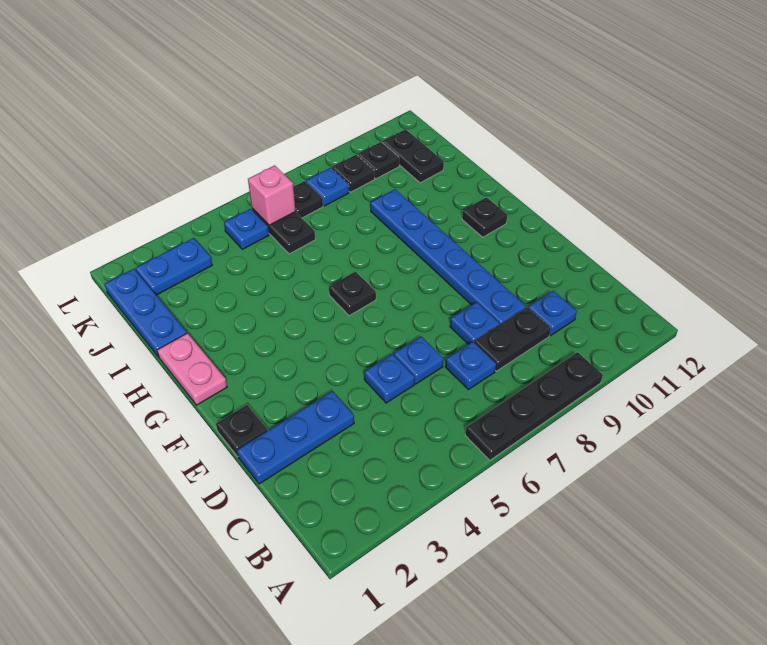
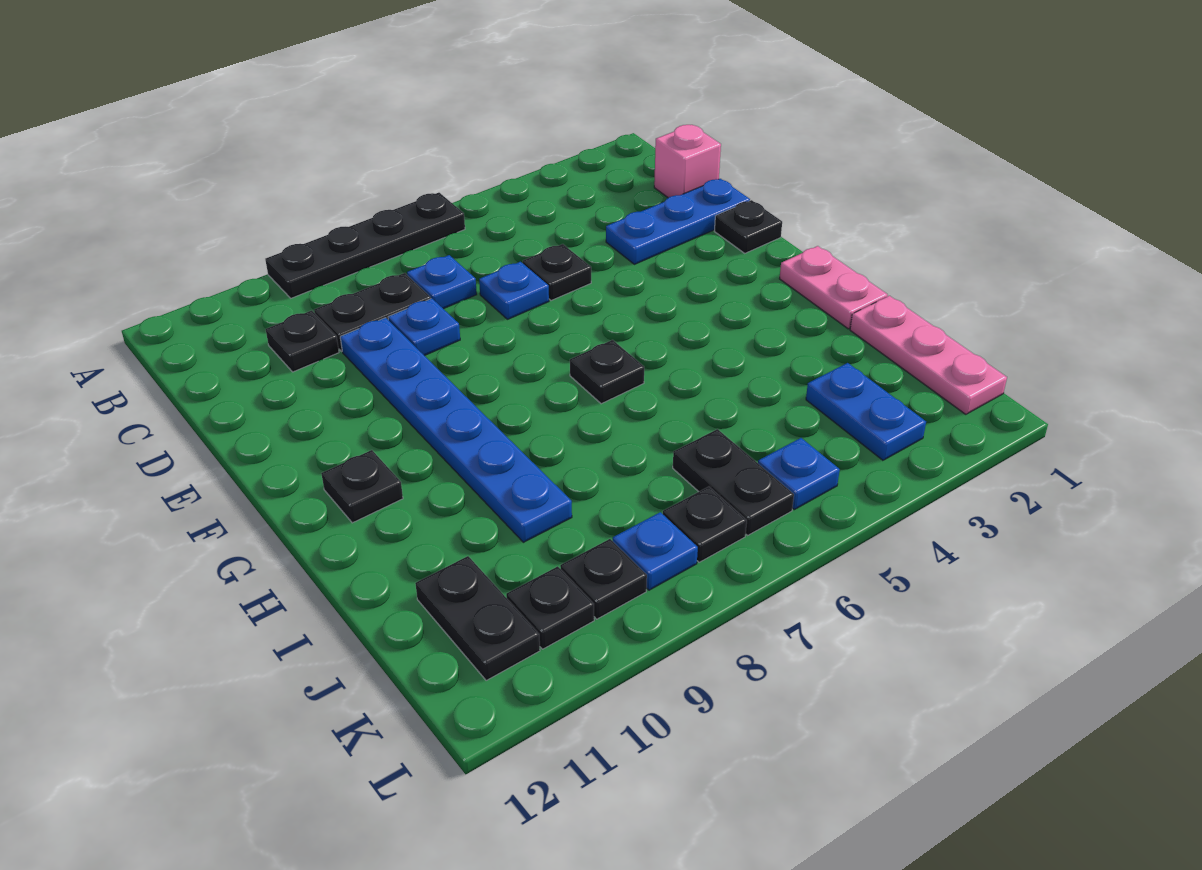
blue plate C10 level 1 -> black plate C10 level 1
blue plate D5 level 1 -> black plate D5 level 1
blue plate I1:K1 level 1 -> pink plate I1:K1 level 1
blue plate K2:K3 level 1 -> blue plate J3:K3 level 1
pink brick K6 level 2 -> pink brick C1 level 1

